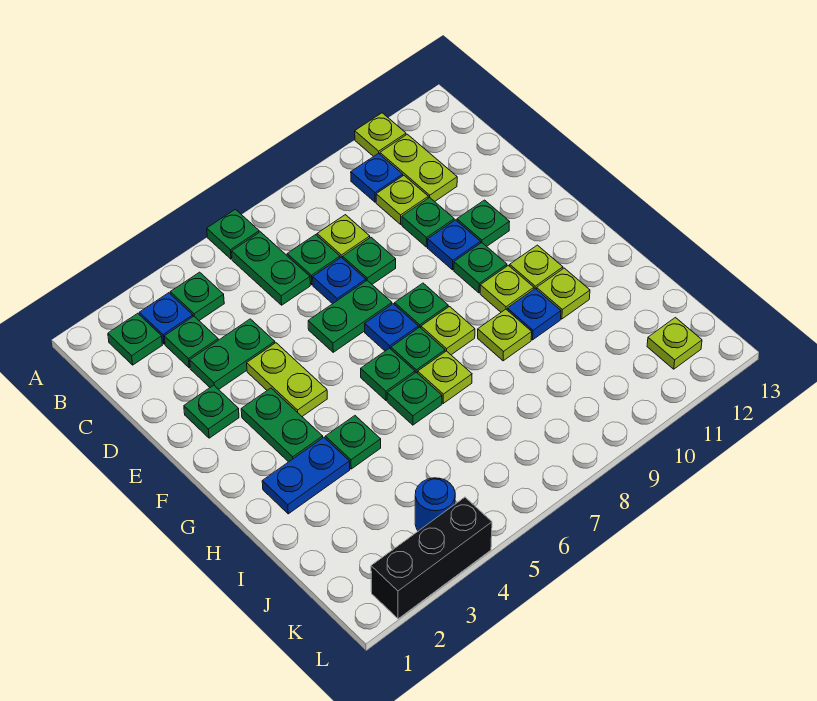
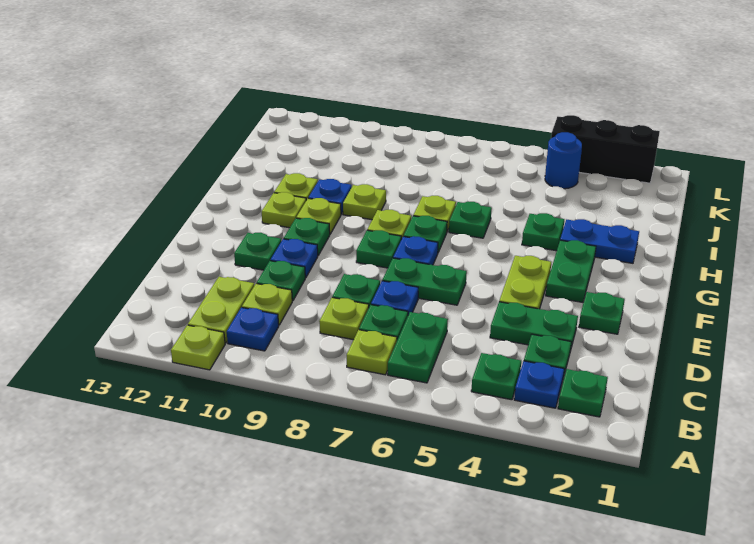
green plate A6 level 1 -> none
green plate G6 level 1 -> none
lime plate K12 level 1 -> lime plate B7 level 1

